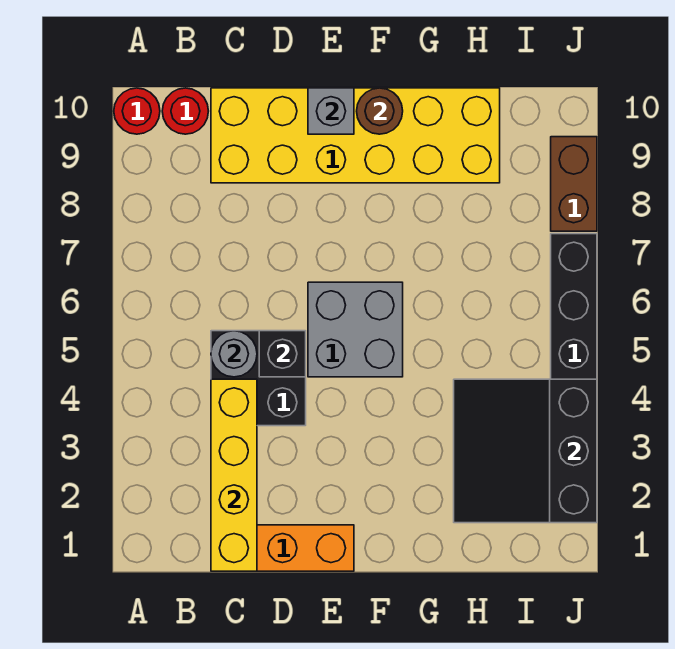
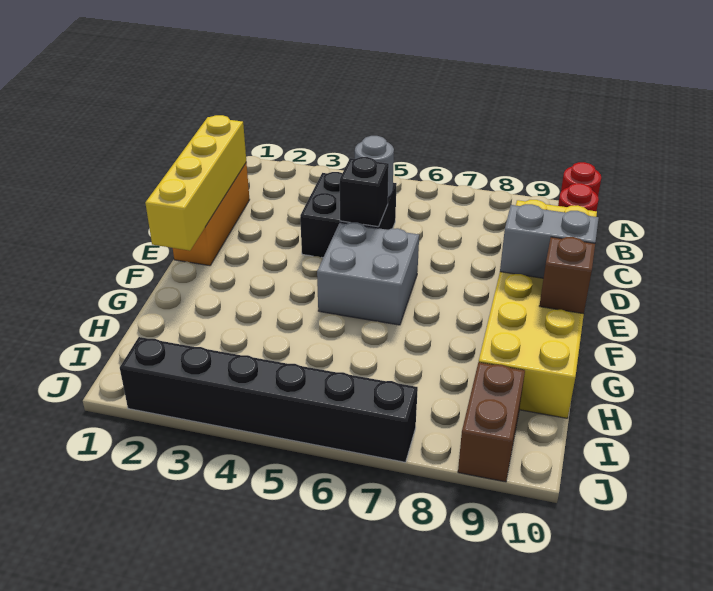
yellow brick C1:C4 level 2 -> yellow brick C1:F1 level 2
grey brick E10 level 2 -> grey brick E9:E10 level 2
brown round brick F10 level 2 -> brown brick F10 level 2
black slope H2:J4 level 2 top J -> none
brown brick J8:J9 level 1 -> brown brick I9:J9 level 1

